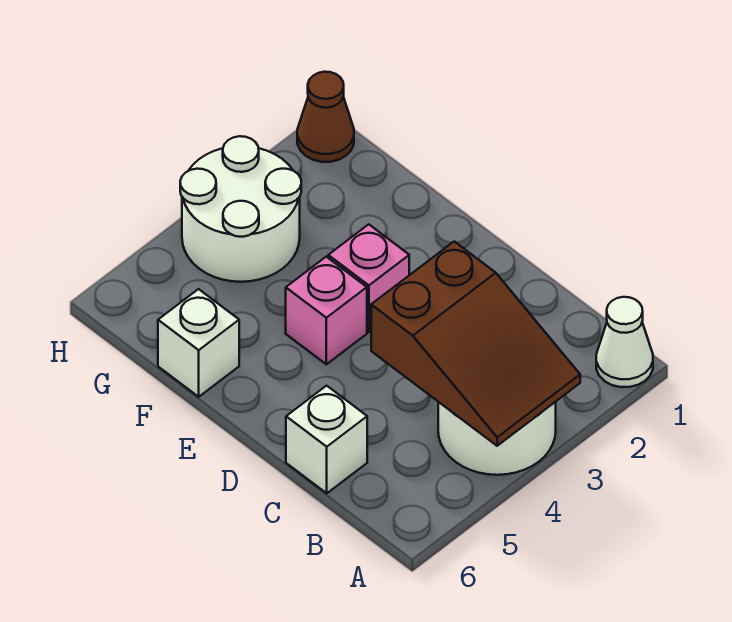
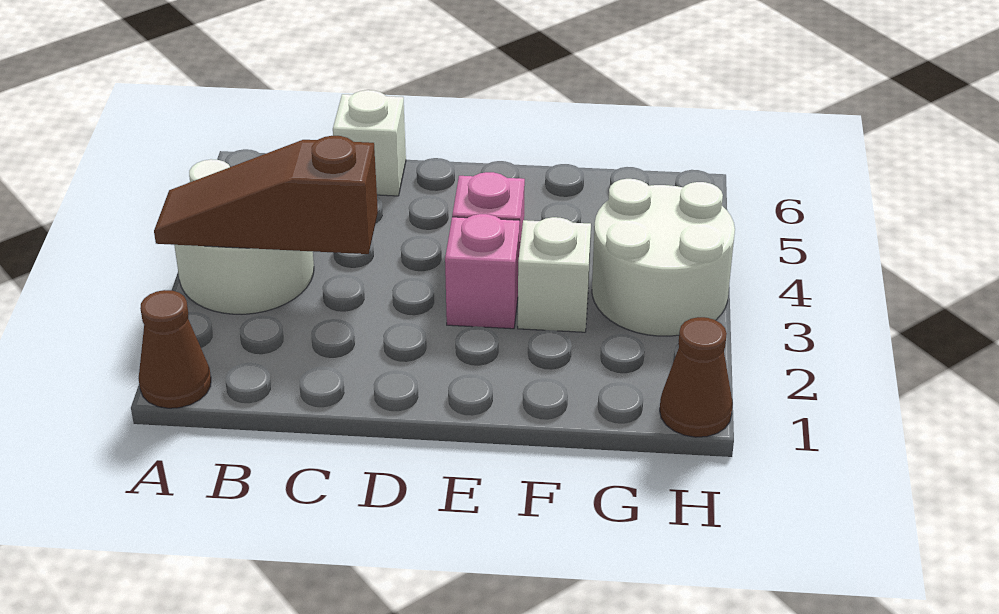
white cone A1 level 1 -> brown cone A1 level 1
brown slope A3:C4 level 2 top C -> brown slope A3:C3 level 2 top C
white brick F6 level 1 -> white brick F3 level 1

